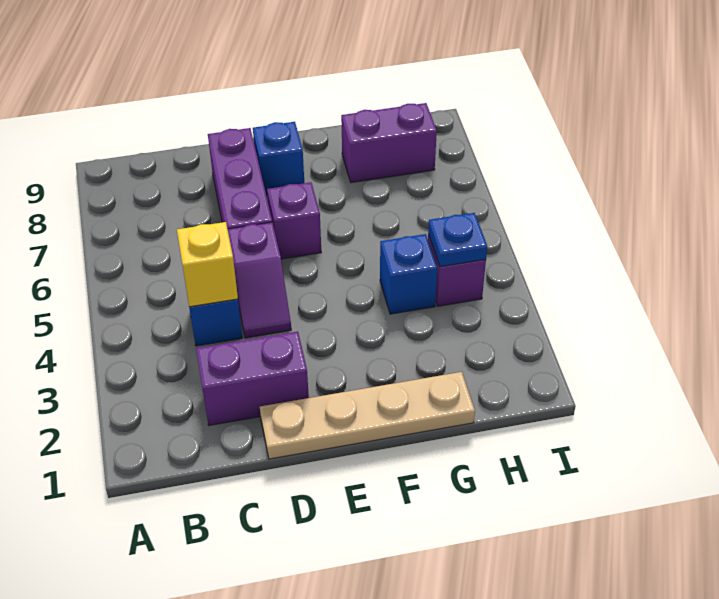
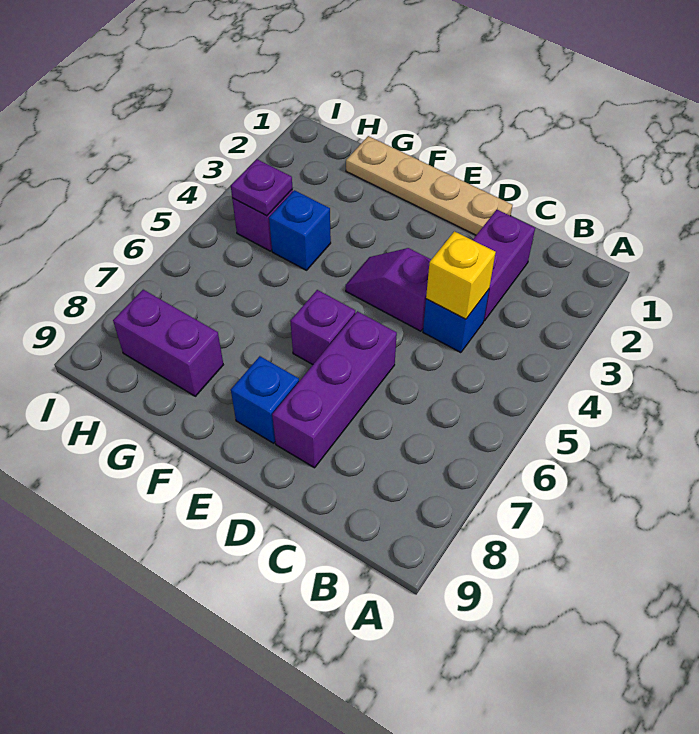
purple brick C2:D2 level 1 -> purple brick C2:C3 level 1
purple slope D4:D5 level 1 top 5 -> purple slope D4:E4 level 1 top D
blue plate H4 level 2 -> purple plate H4 level 2

